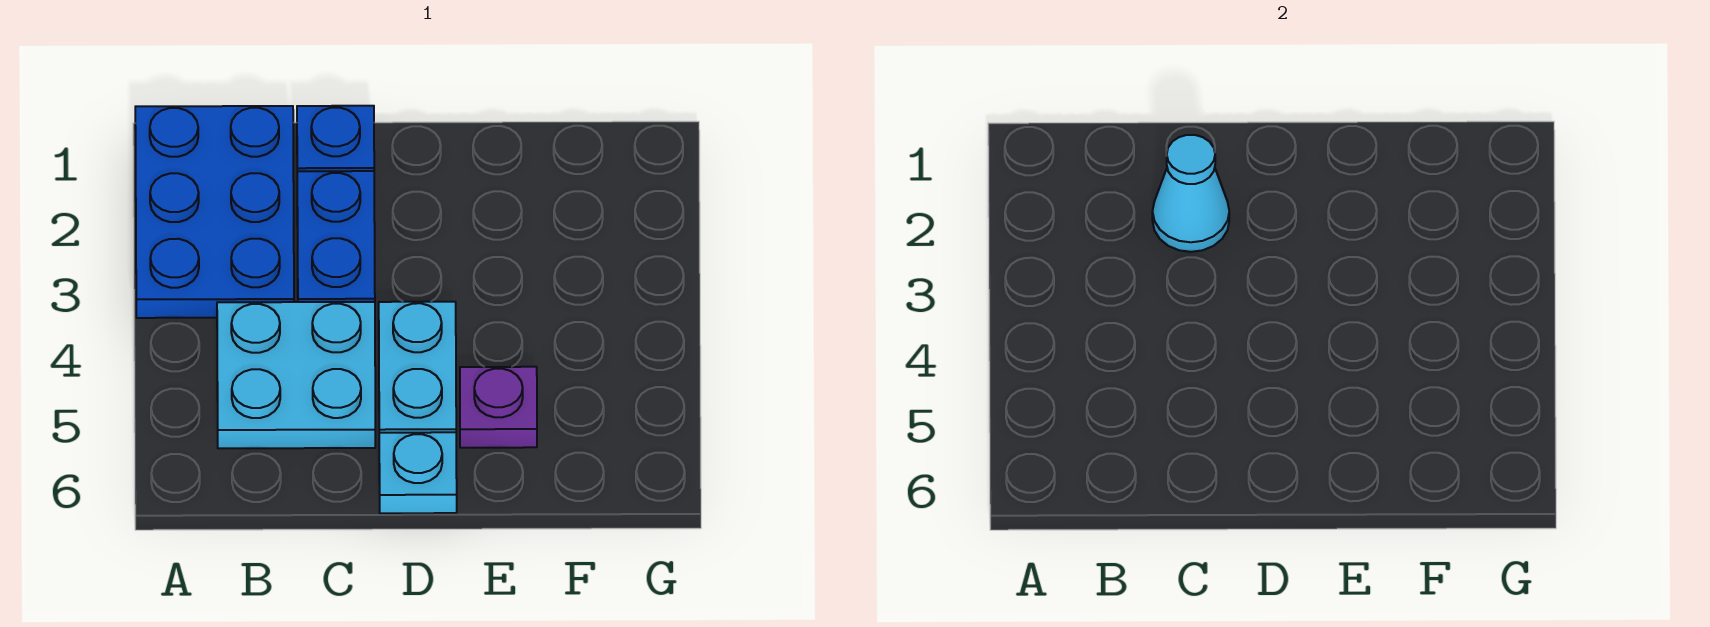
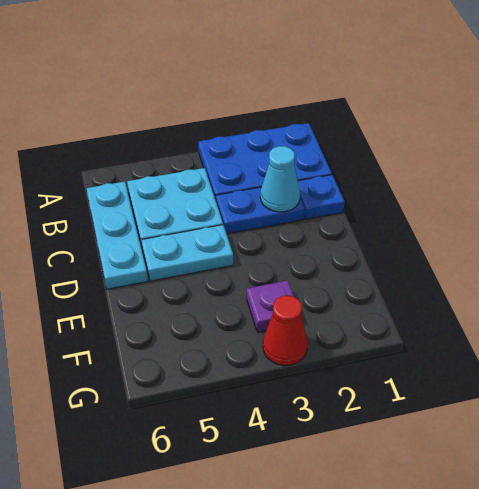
cyan plate D6 level 1 -> cyan plate B6:D6 level 1
purple plate E5 level 1 -> purple plate F3 level 1
none -> red cone G3 level 1

